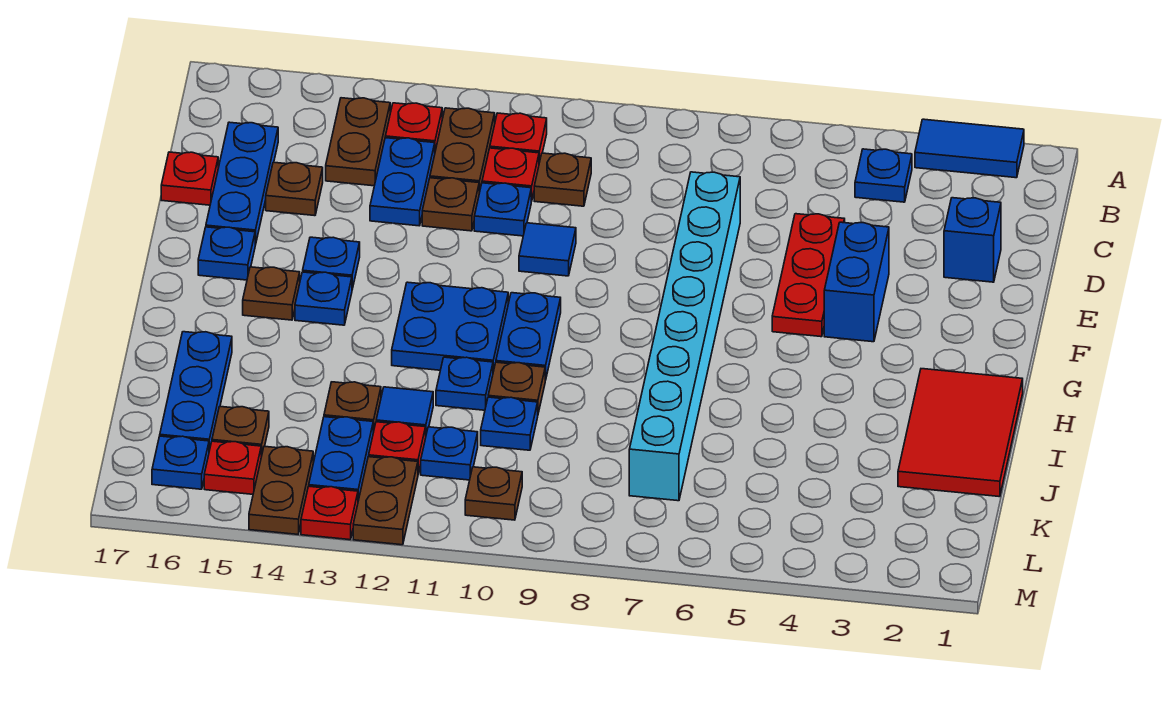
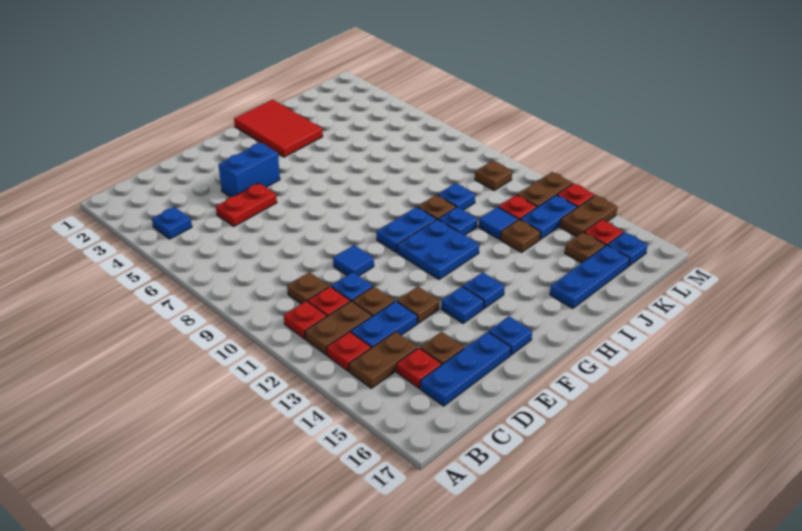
blue tile A2:A3 level 1 -> none
blue brick D2 level 1 -> none
red plate D5:F5 level 1 -> red plate D5:E5 level 1
cyan brick D7:K7 level 1 -> none
red plate D17 level 1 -> red plate C15 level 1
brown plate G15 level 1 -> brown plate E13 level 1
red tile H1:J2 level 1 -> red tile H1:I3 level 1
blue plate K11 level 1 -> none

